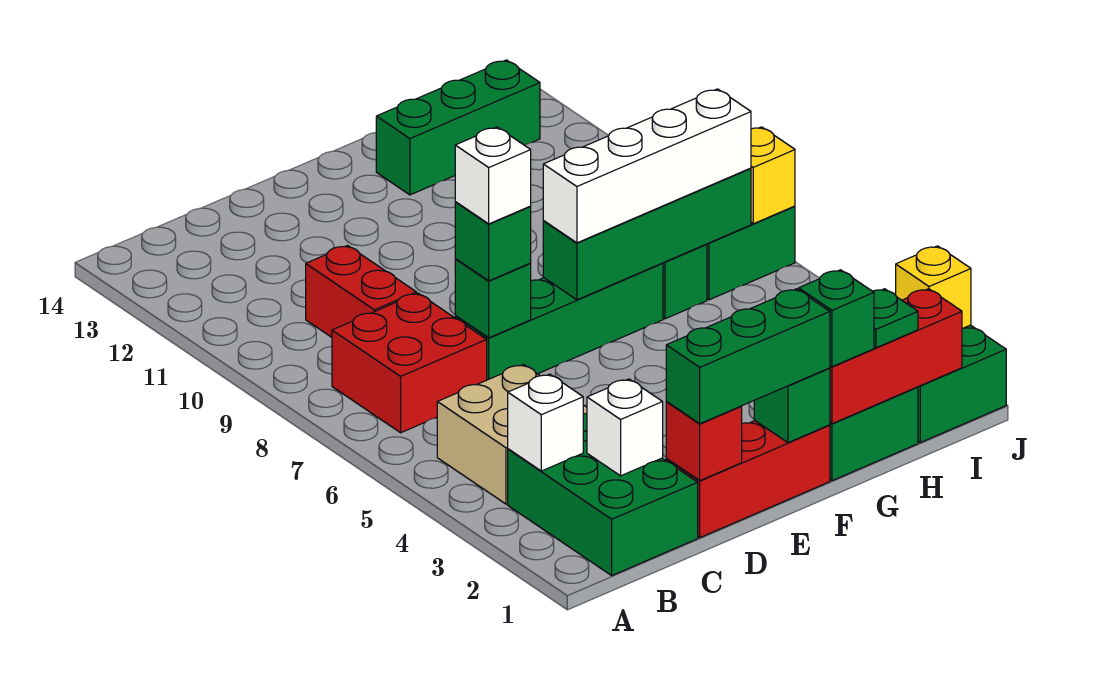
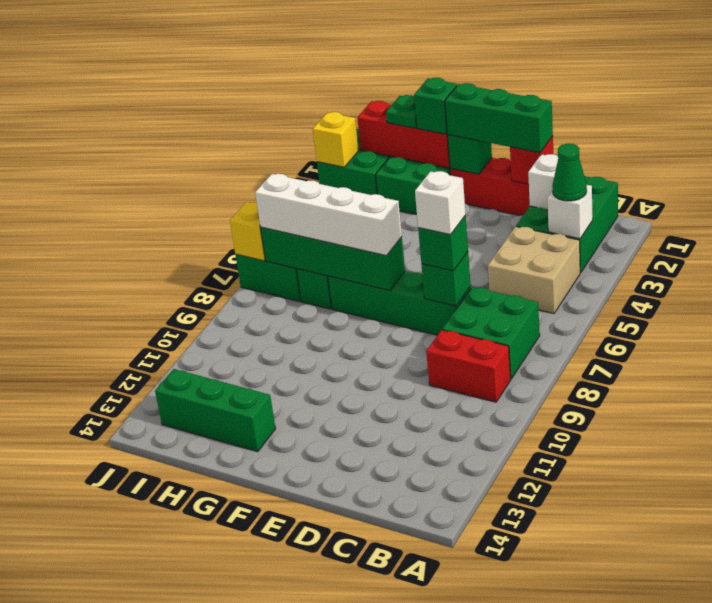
none -> green cone B3 level 3
red brick B7:C8 level 1 -> green brick B7:C8 level 1
red brick C9:C10 level 1 -> red brick B9:C9 level 1

